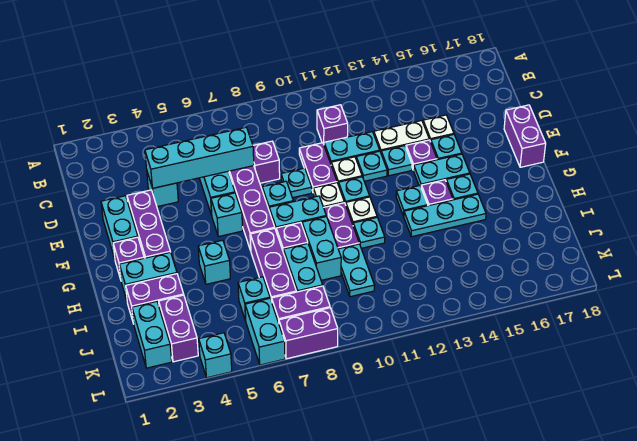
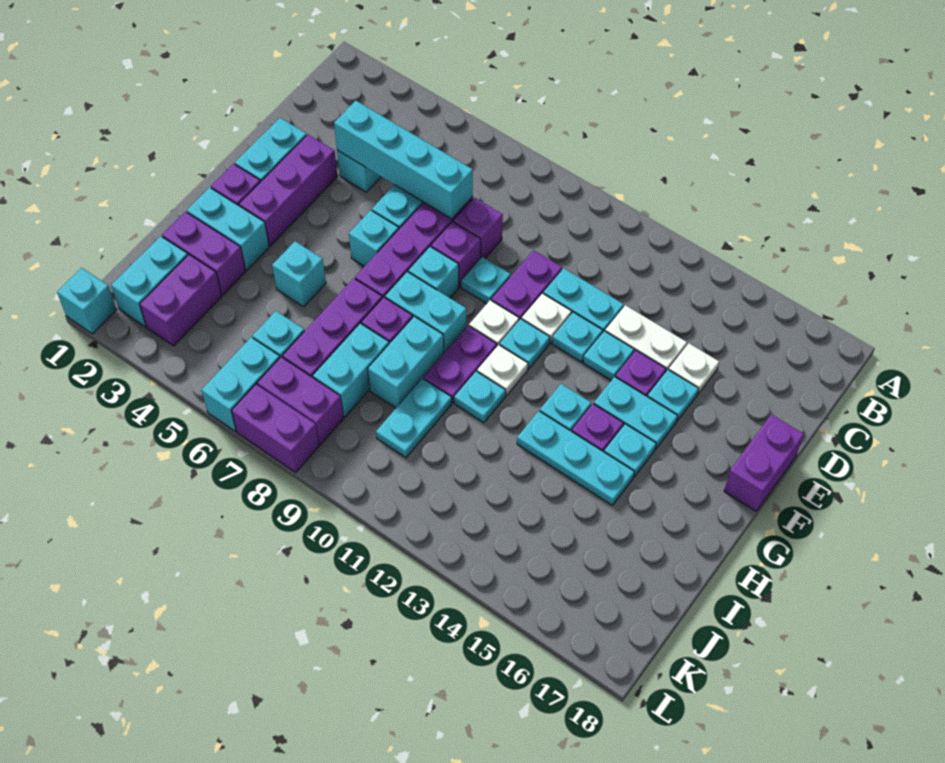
purple brick C11 level 1 -> purple brick E8 level 1
cyan brick L4 level 1 -> cyan brick L1 level 1

